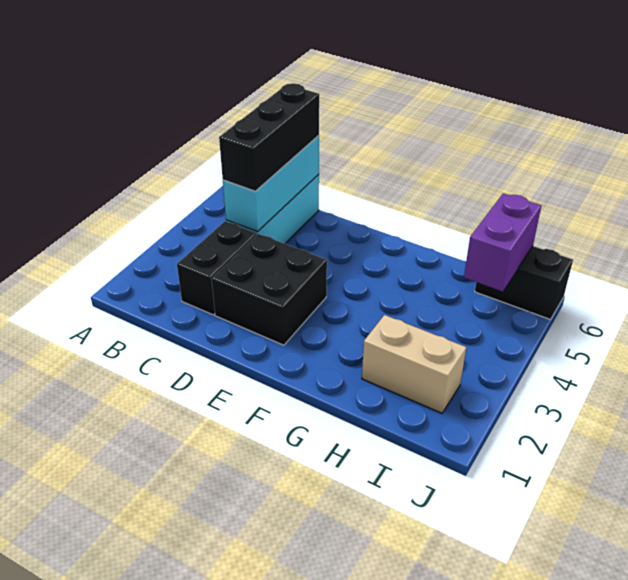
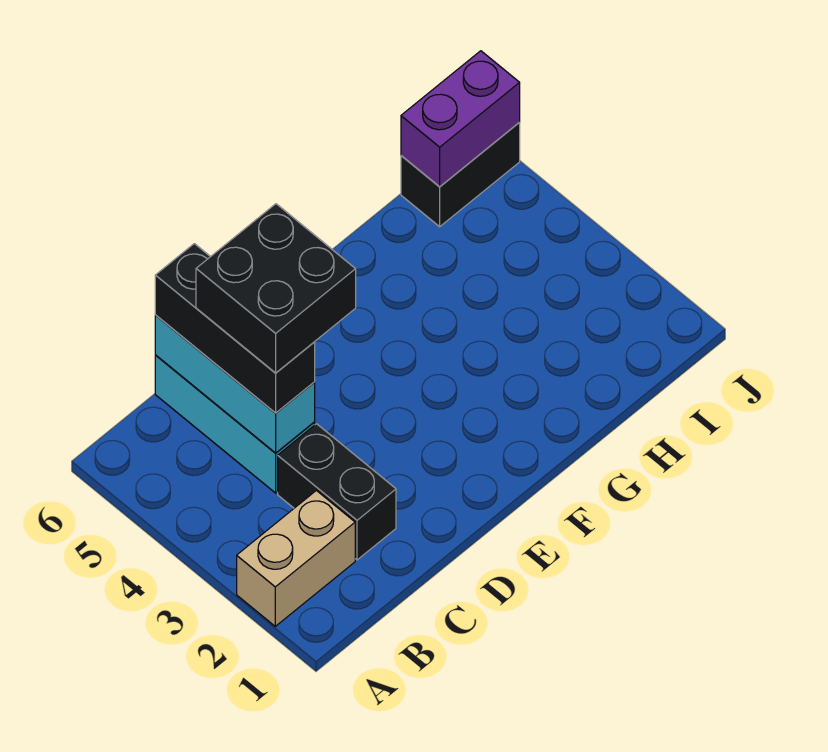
black brick D2:E3 level 1 -> black brick C4:D5 level 4
tan brick H2:I2 level 1 -> tan brick A2:B2 level 1
purple brick I5:I6 level 2 -> purple brick I6:J6 level 2

